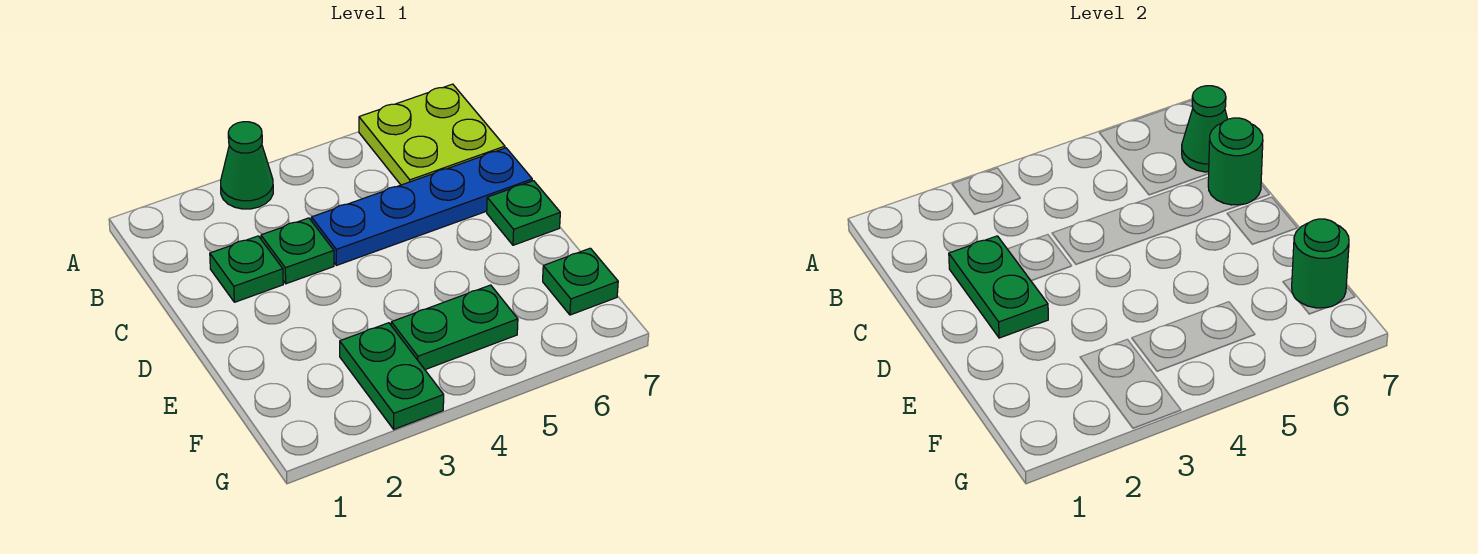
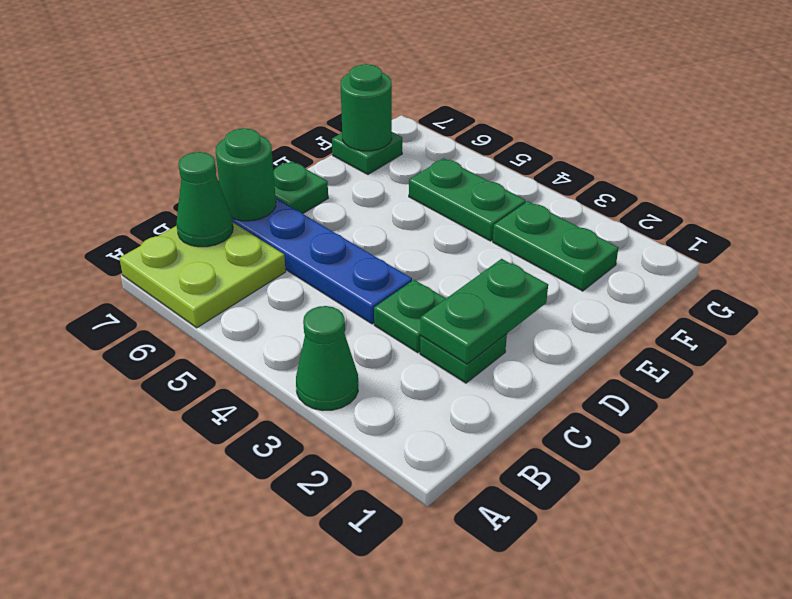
green plate F3:G3 level 1 -> green plate F2:F3 level 1

